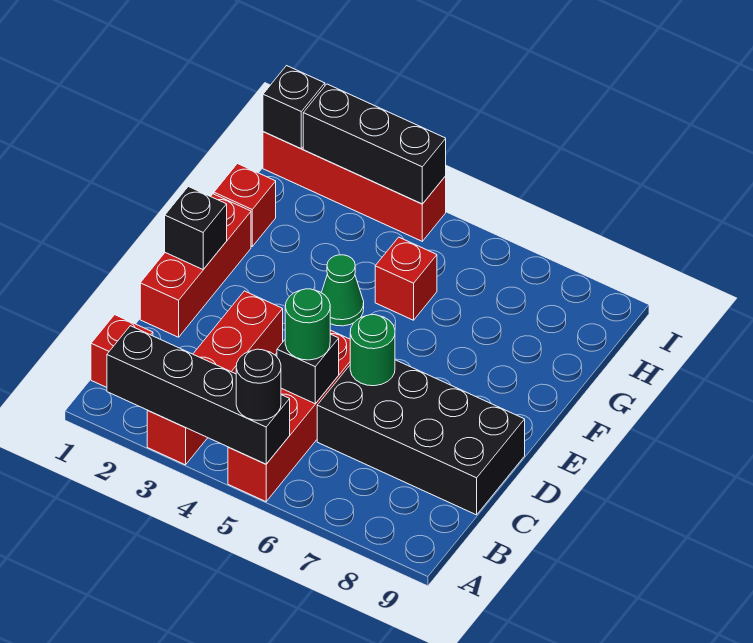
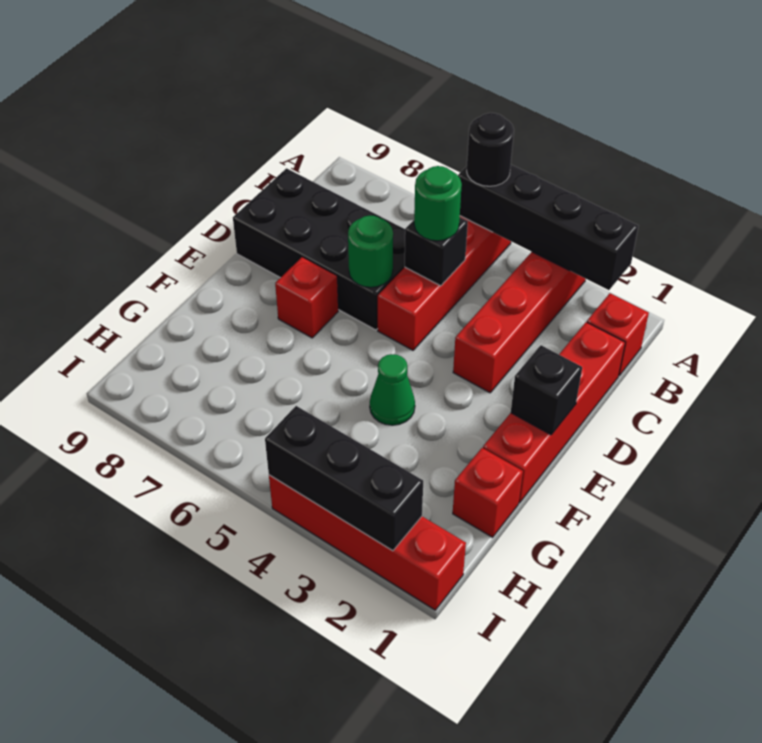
red brick D1:F1 level 1 -> red brick C1:F1 level 1
red brick G5 level 1 -> red brick E7 level 1
black brick I1 level 2 -> none

